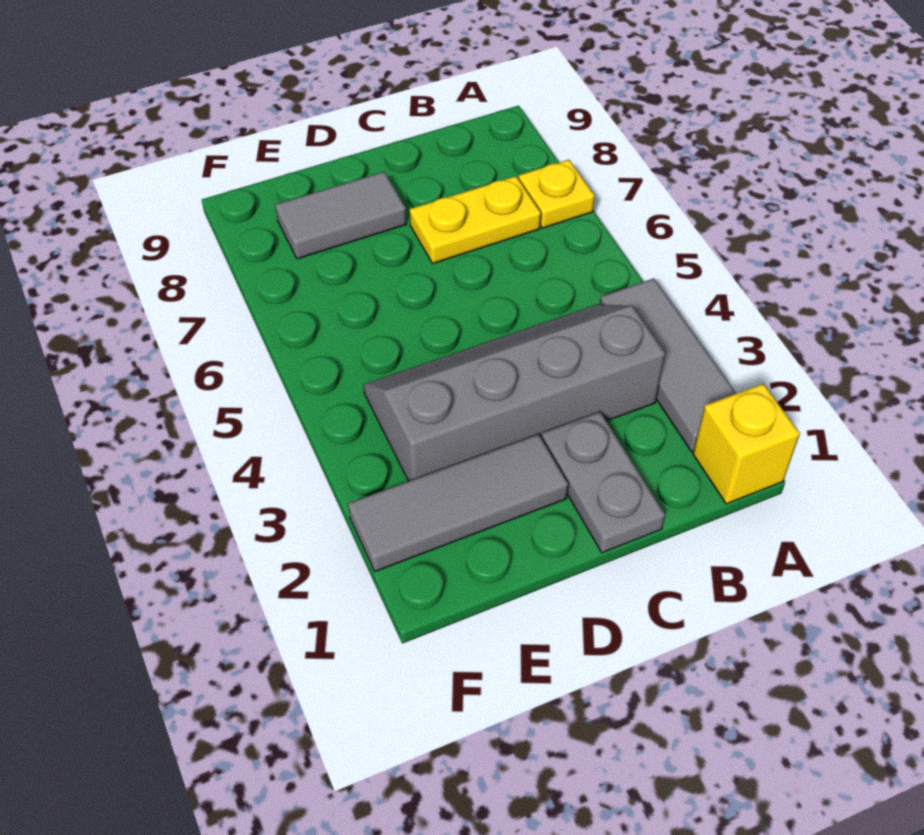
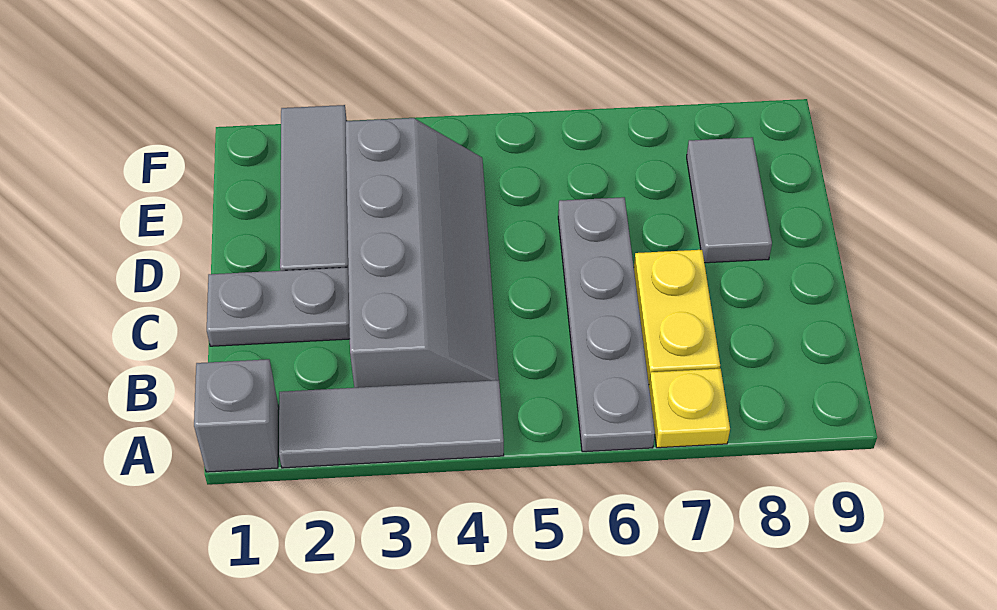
yellow brick A1 level 1 -> grey brick A1 level 1
none -> grey plate A6:D6 level 1

